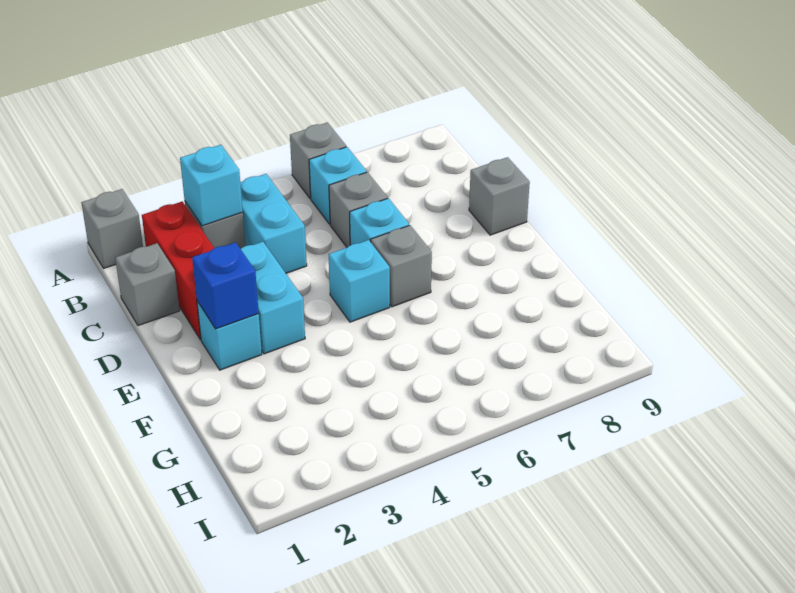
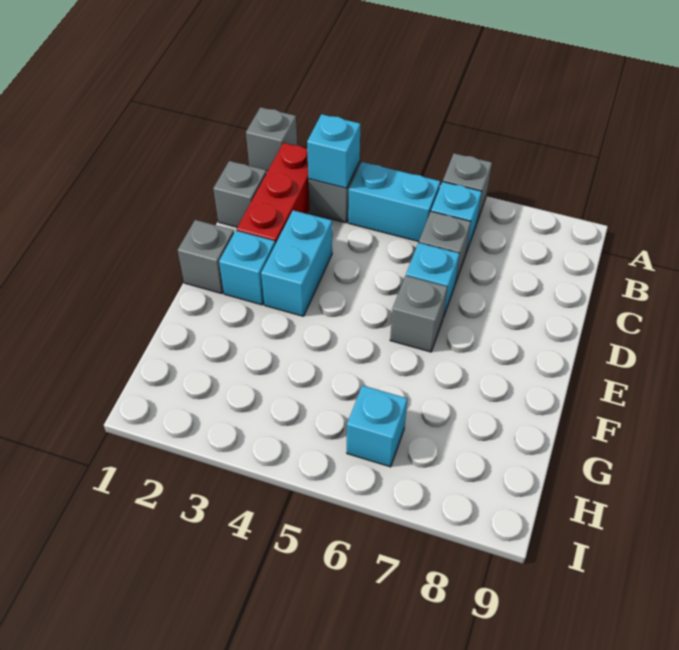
cyan brick B4:C4 level 1 -> cyan brick B4:B5 level 1
grey brick D9 level 1 -> grey brick E1 level 1
blue brick E2 level 2 -> none
cyan brick E5 level 1 -> cyan brick H6 level 1

